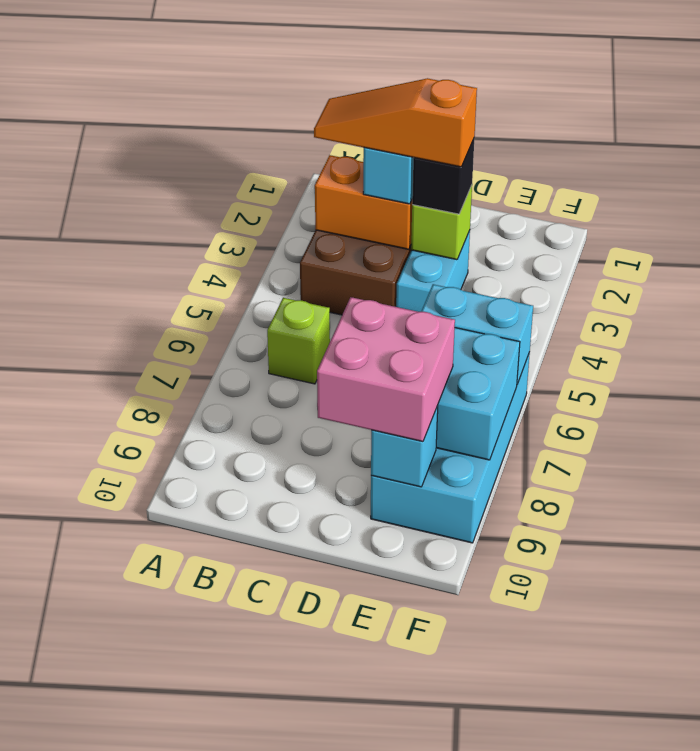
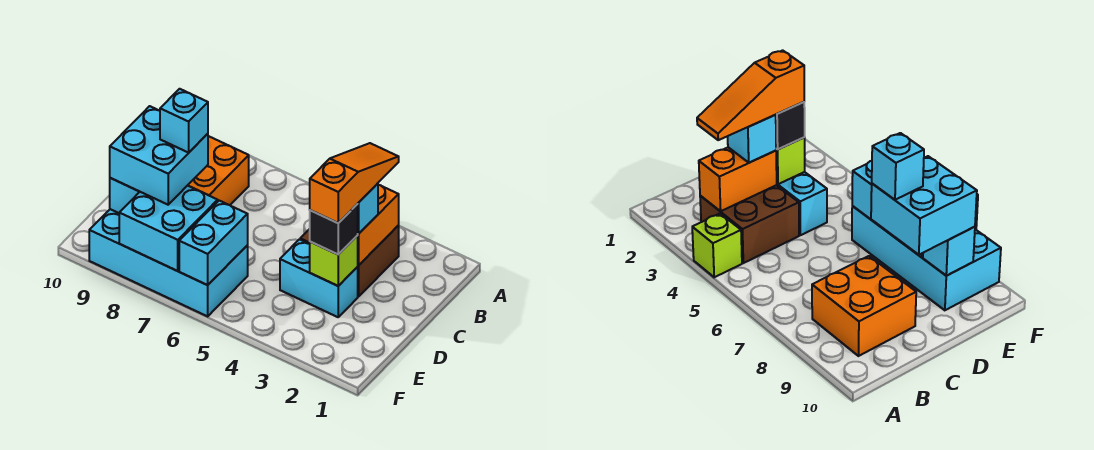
lime brick B6 level 1 -> lime brick A4 level 1
none -> orange brick B8:C9 level 1
pink brick D8:E9 level 3 -> cyan brick D8:E9 level 3
none -> cyan brick D8 level 4

